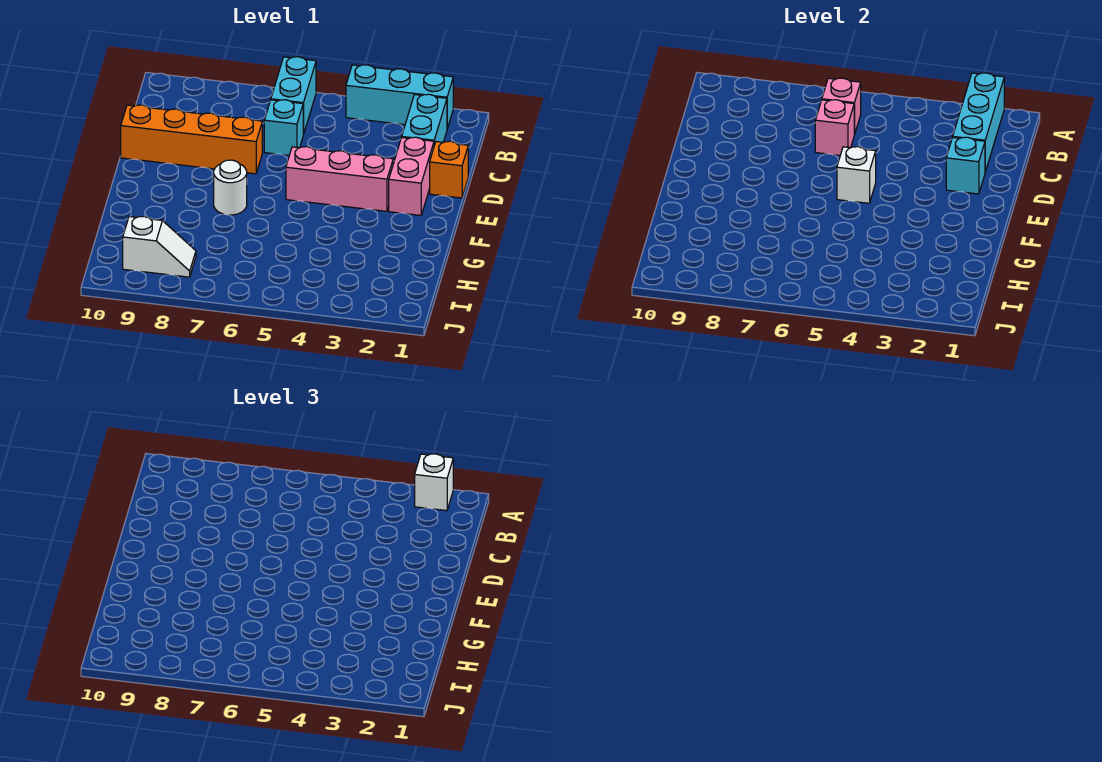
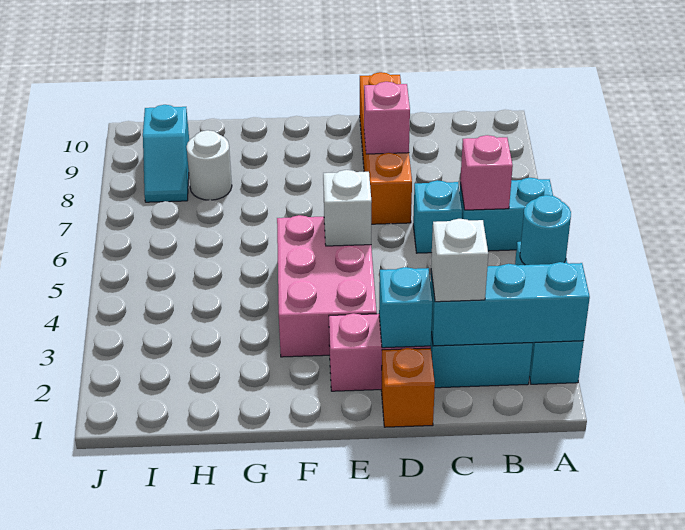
white brick A2 level 3 -> white brick C2 level 3
none -> cyan round brick A4 level 2
pink brick C6 level 2 -> pink brick D8 level 2
pink brick E3:E5 level 1 -> pink brick E3:F5 level 1
white round brick F7 level 1 -> white round brick H8 level 1
white slope I8:I9 level 1 top 9 -> cyan slope I8:I9 level 1 top 9

